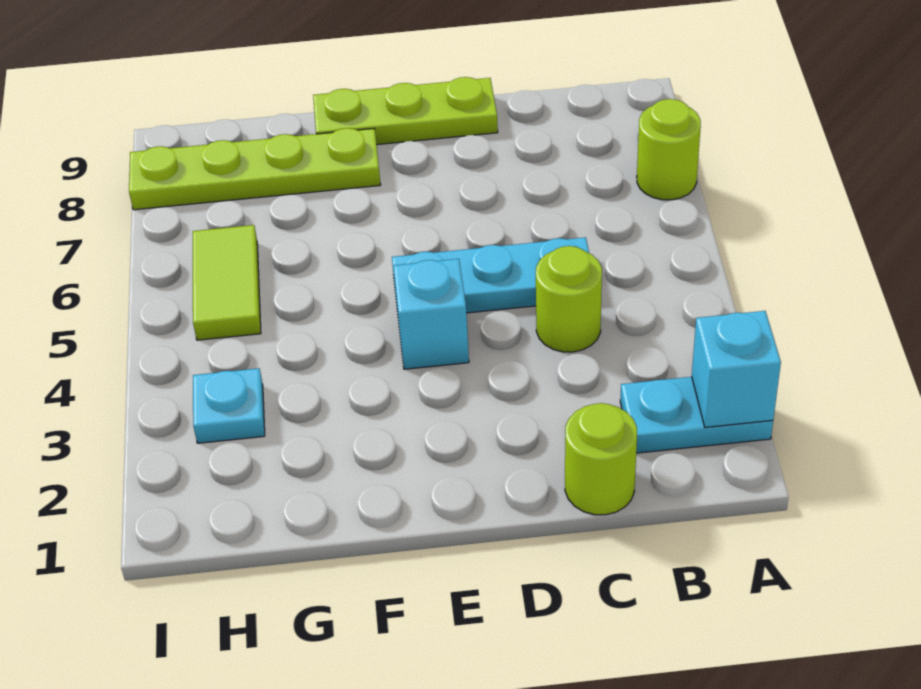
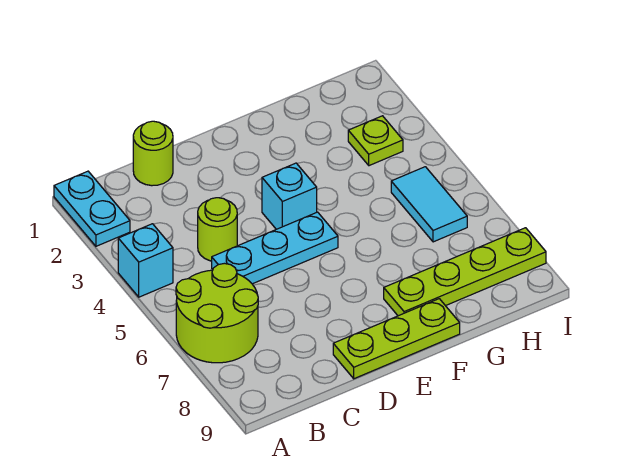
cyan plate A2:B2 level 1 -> cyan plate A1:A2 level 1
cyan brick A2 level 2 -> cyan brick A4 level 1
lime round brick A7 level 1 -> lime round brick A6:B7 level 1
cyan plate H3 level 1 -> lime plate H3 level 1
lime tile H5:H6 level 1 -> cyan tile H5:H6 level 1

